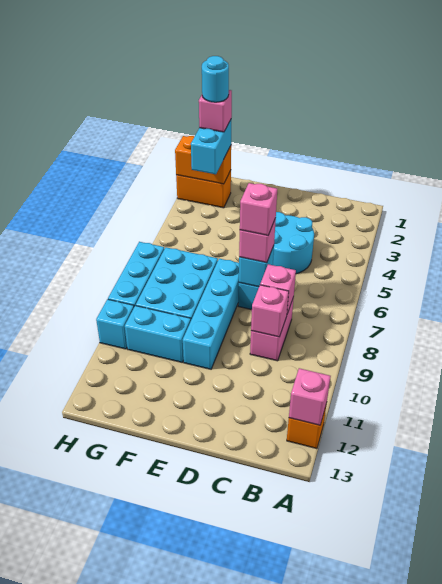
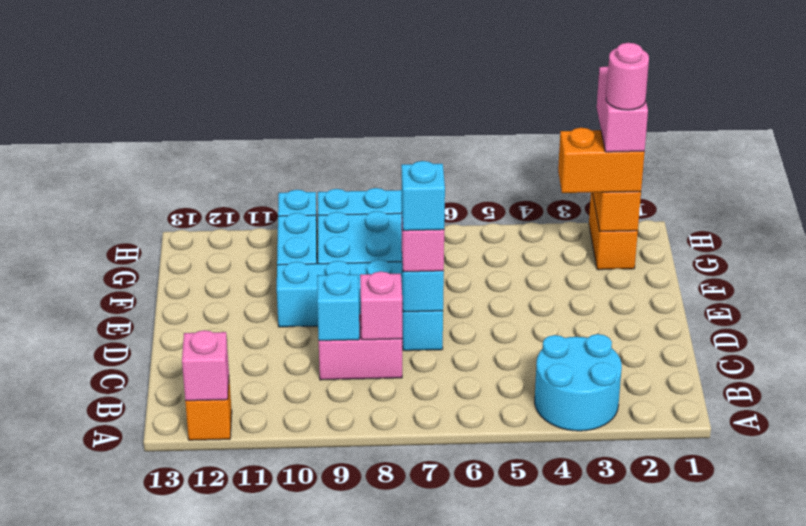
cyan round brick C4:D5 level 1 -> cyan round brick A3:B4 level 1
pink brick C9 level 2 -> cyan brick C9 level 2
pink brick D7 level 4 -> cyan brick D7 level 4
cyan brick G2:G3 level 3 -> orange brick G2:G3 level 3
pink brick G2 level 4 -> pink brick G2:H2 level 4
cyan round brick G2 level 5 -> pink round brick G2 level 5

